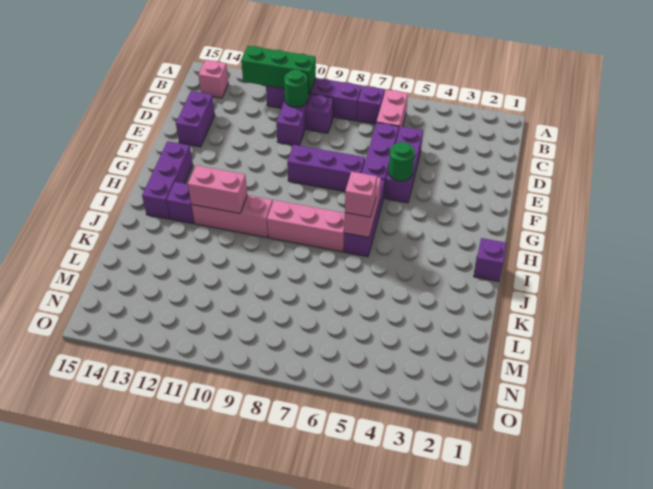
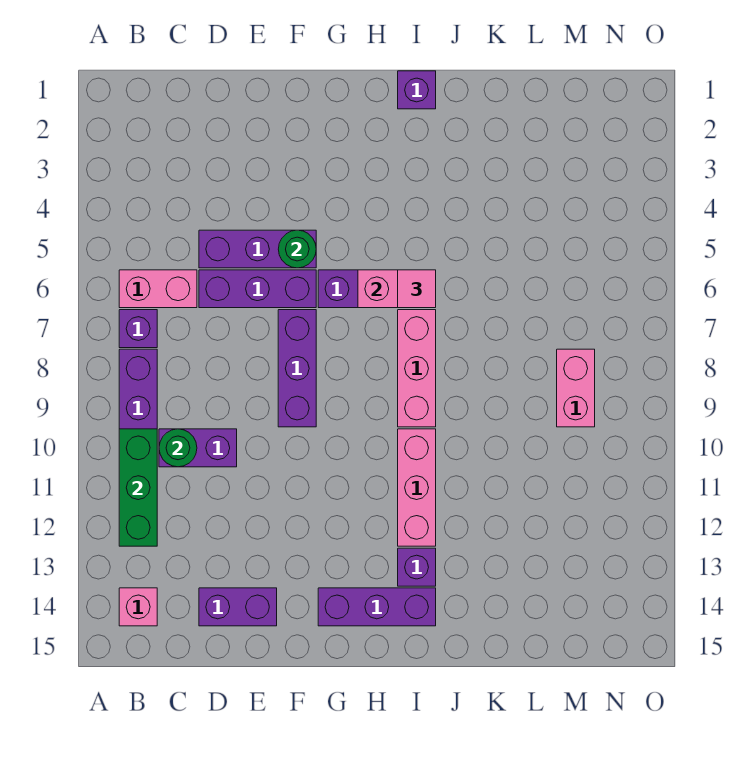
purple brick C9 level 1 -> none
pink brick I6 level 3 -> pink tile I6 level 3
pink brick I11:I12 level 2 -> pink brick M8:M9 level 1

